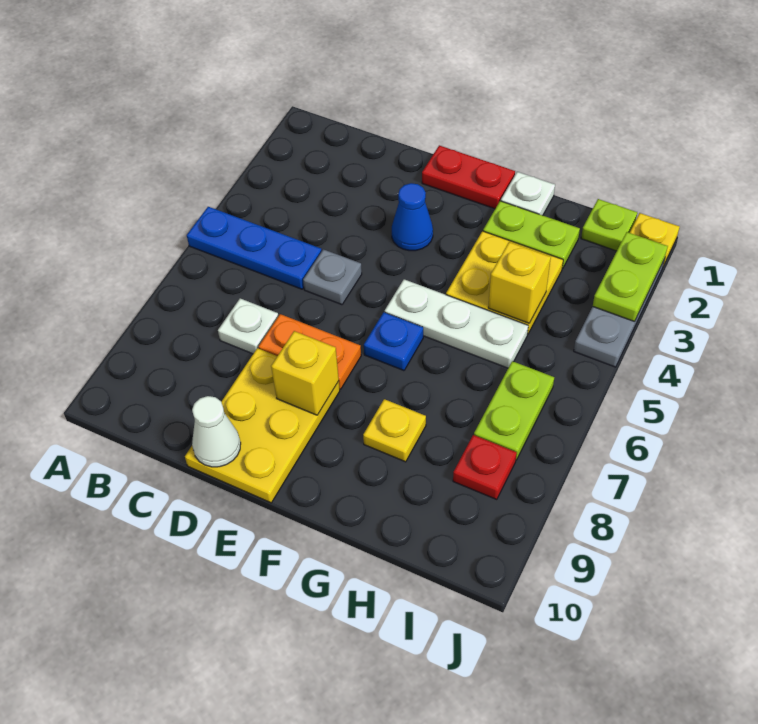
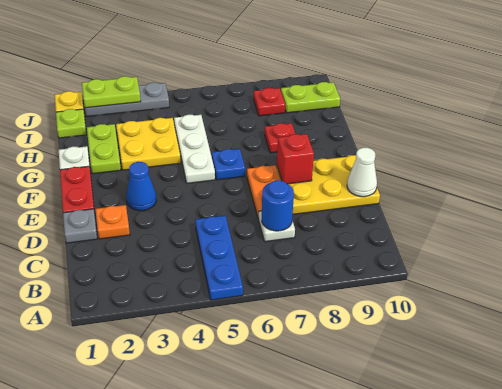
none -> blue round brick C7 level 2
none -> orange plate D2 level 1
grey plate D5 level 1 -> grey plate D1 level 1
yellow brick E8 level 2 -> red brick E8 level 2
yellow plate G8 level 1 -> red plate G8 level 1
yellow brick H4 level 2 -> none
lime plate I6:I7 level 1 -> lime plate I9:I10 level 1

